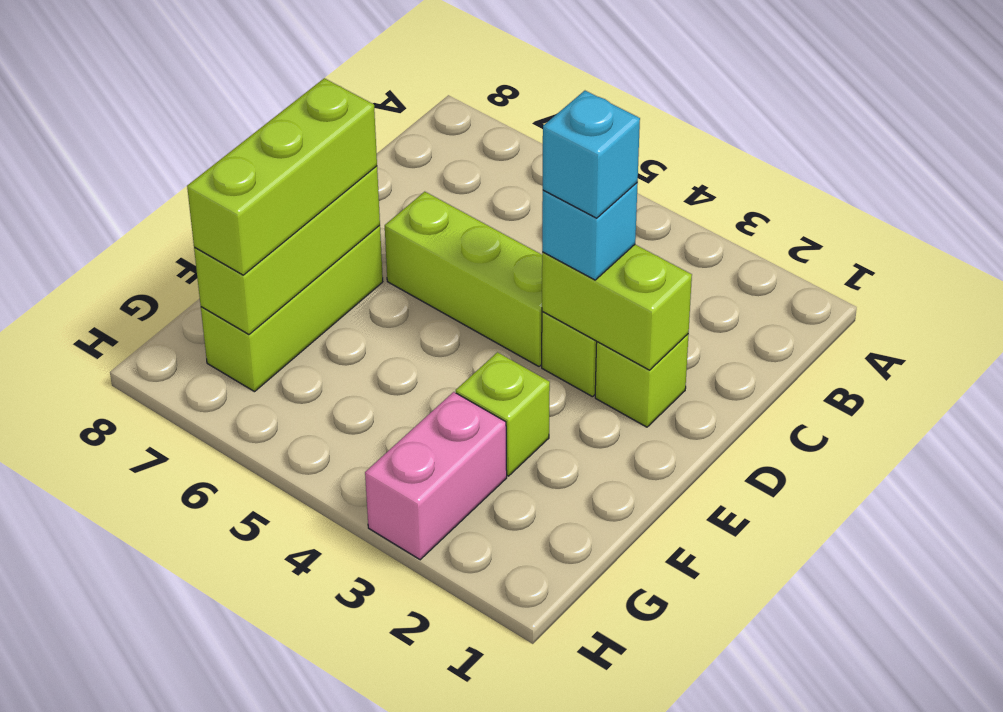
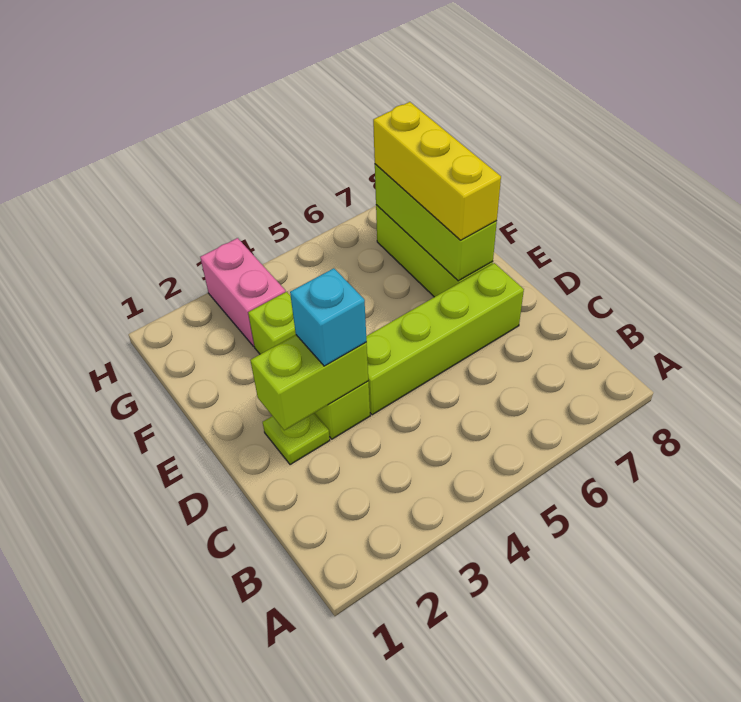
lime brick D2 level 1 -> lime plate D2 level 1
cyan brick D3 level 4 -> none
lime brick D4:D6 level 1 -> lime brick D4:D7 level 1
lime brick E7:G7 level 3 -> yellow brick E7:G7 level 3

